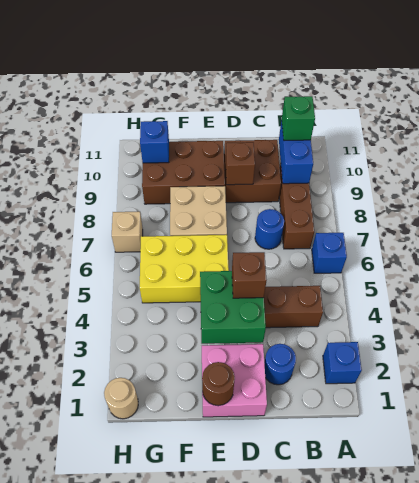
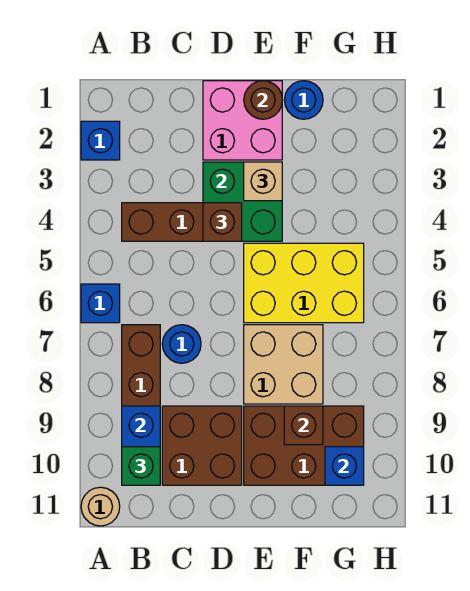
blue round brick C2 level 1 -> blue round brick F1 level 1
brown brick D9 level 2 -> brown brick F9 level 2
tan round brick H1 level 1 -> tan round brick A11 level 1
tan brick H7 level 1 -> tan brick E3 level 3

